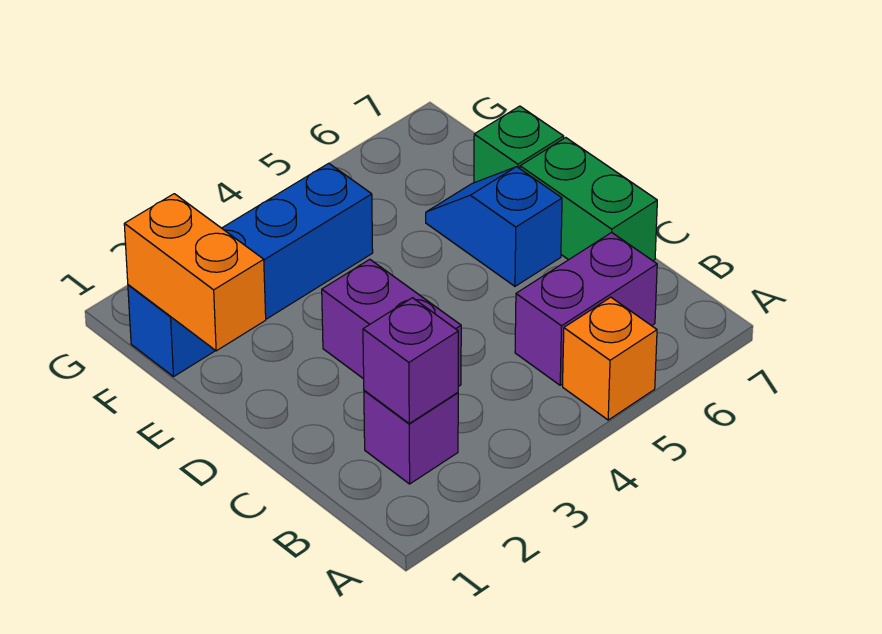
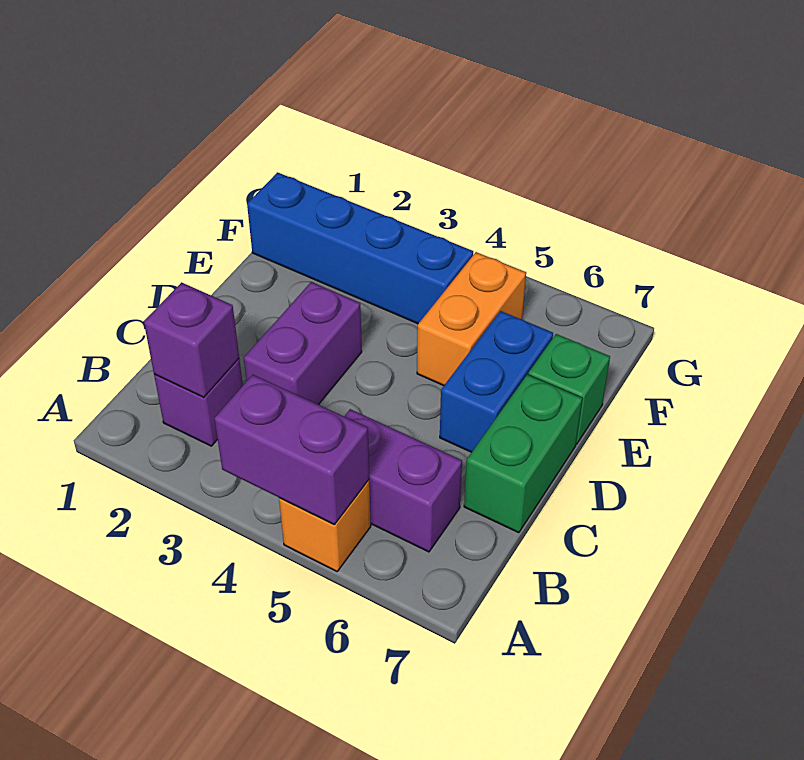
none -> purple brick A4:A5 level 2
blue slope D6:E6 level 1 top D -> blue brick D6:E6 level 1
orange brick E1:F1 level 2 -> orange brick E5:F5 level 1

